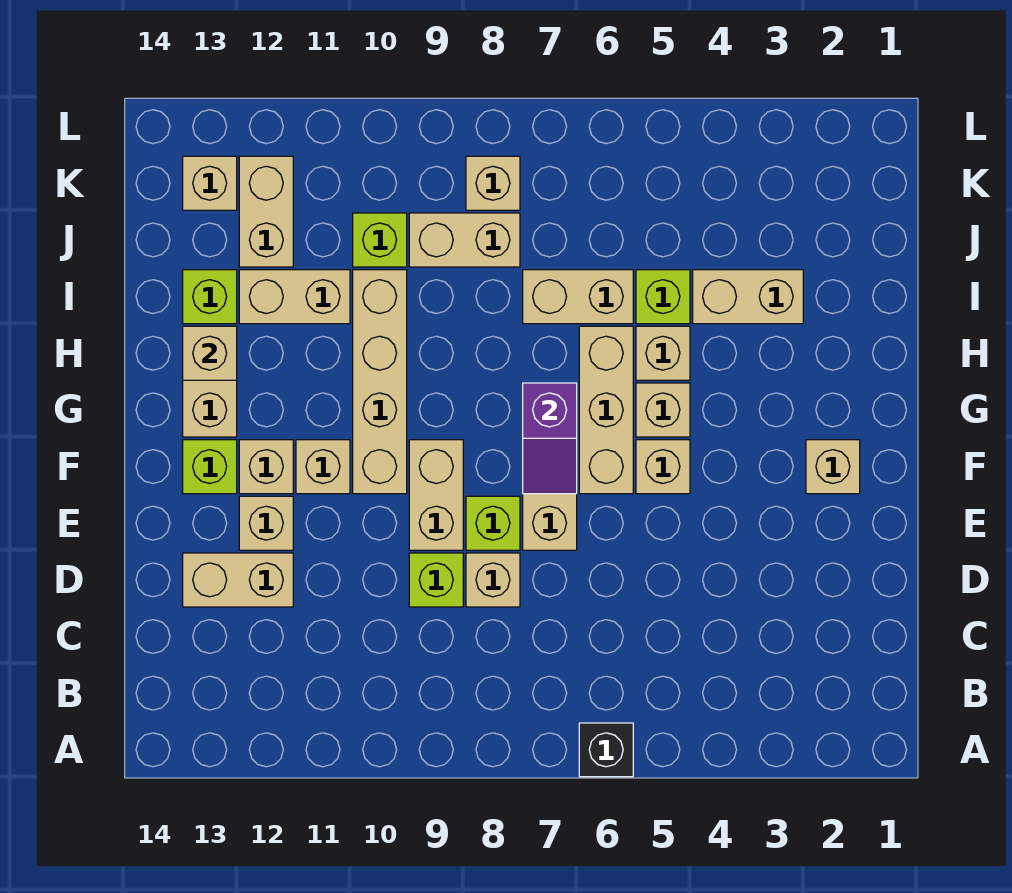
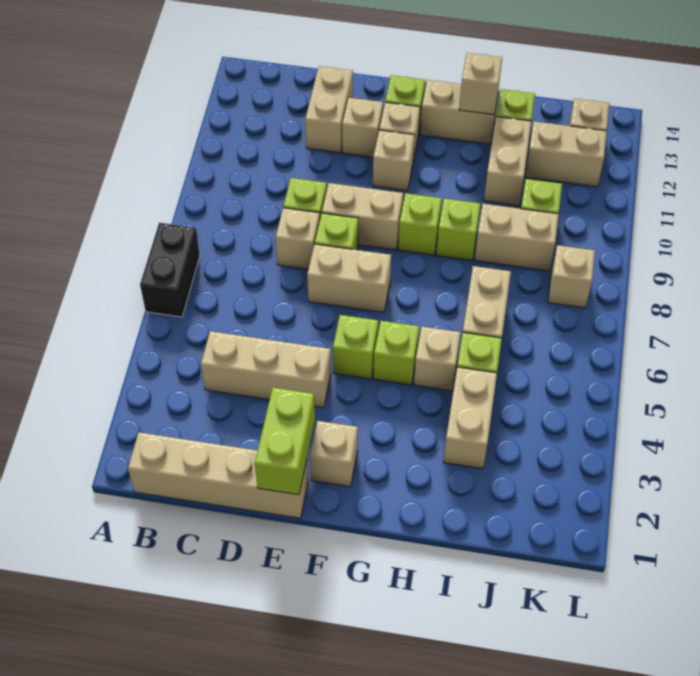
black brick A6 level 1 -> black brick A6:A7 level 1
none -> lime brick E1:E2 level 2
tan brick F5 level 1 -> lime brick F5 level 1
tan brick F6:H6 level 1 -> tan brick C4:E4 level 1
purple slope F7:G7 level 2 top G -> none
tan brick F10:I10 level 1 -> tan brick B1:E1 level 1
tan brick G5 level 1 -> lime brick G5 level 1
none -> lime brick G9 level 1
none -> lime brick H9 level 1
tan brick J8:J9 level 1 -> tan brick I9:J9 level 1

